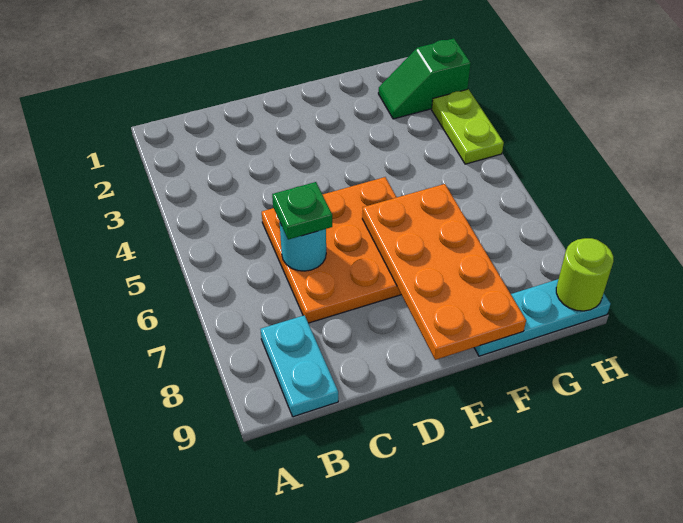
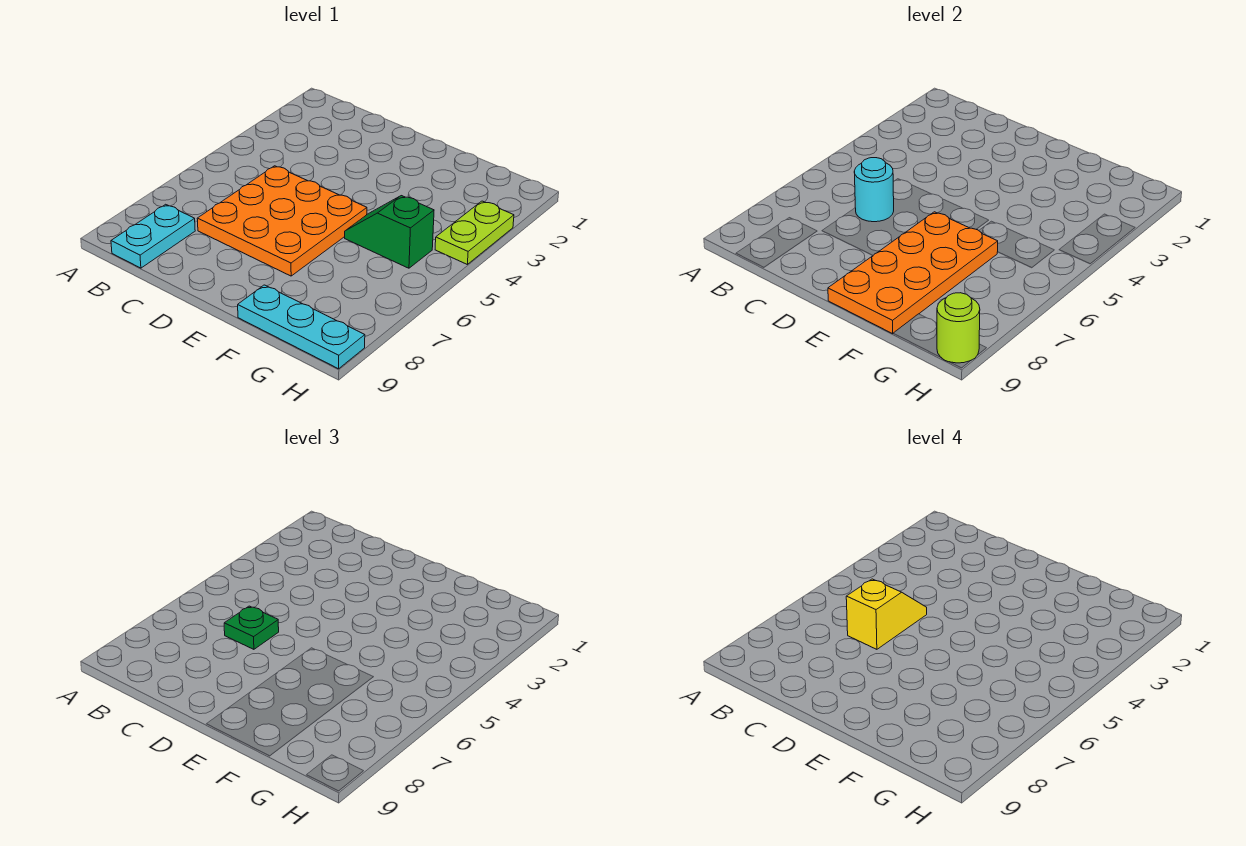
none -> yellow slope C5:C6 level 4 top 6
green slope G2:H2 level 1 top H -> green slope F5:G5 level 1 top G

